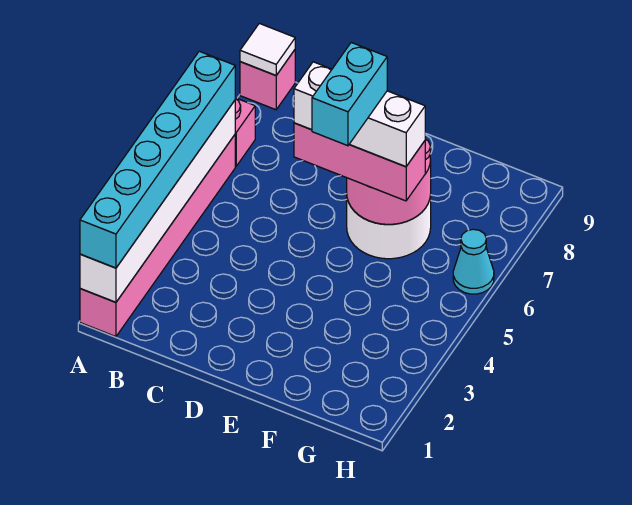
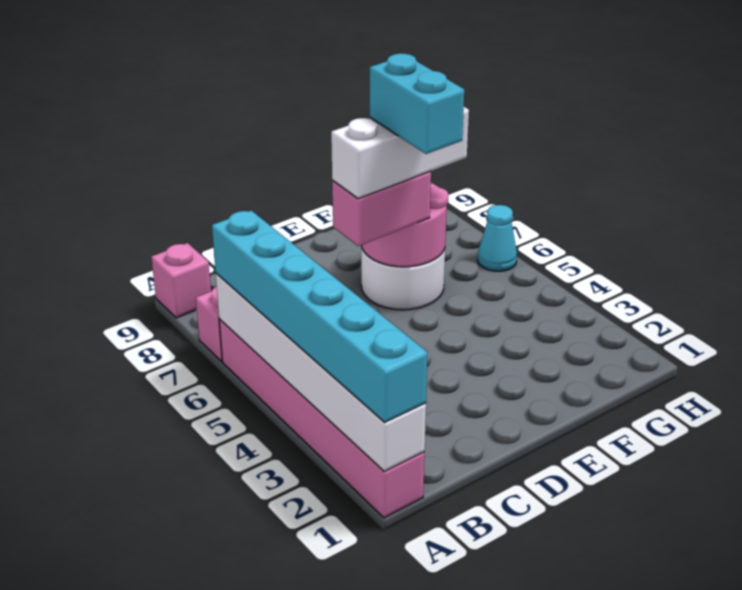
white tile A9 level 2 -> none
pink brick D6:F6 level 3 -> pink brick D6:E6 level 3

